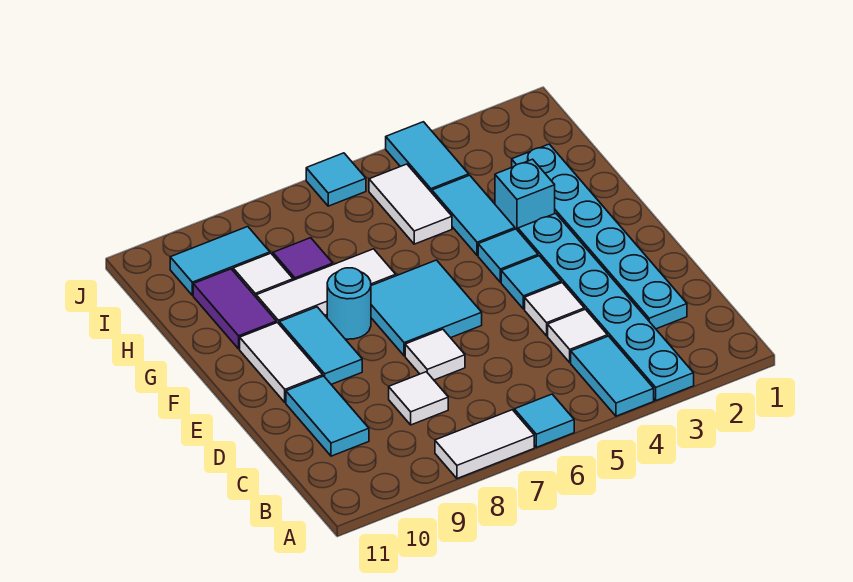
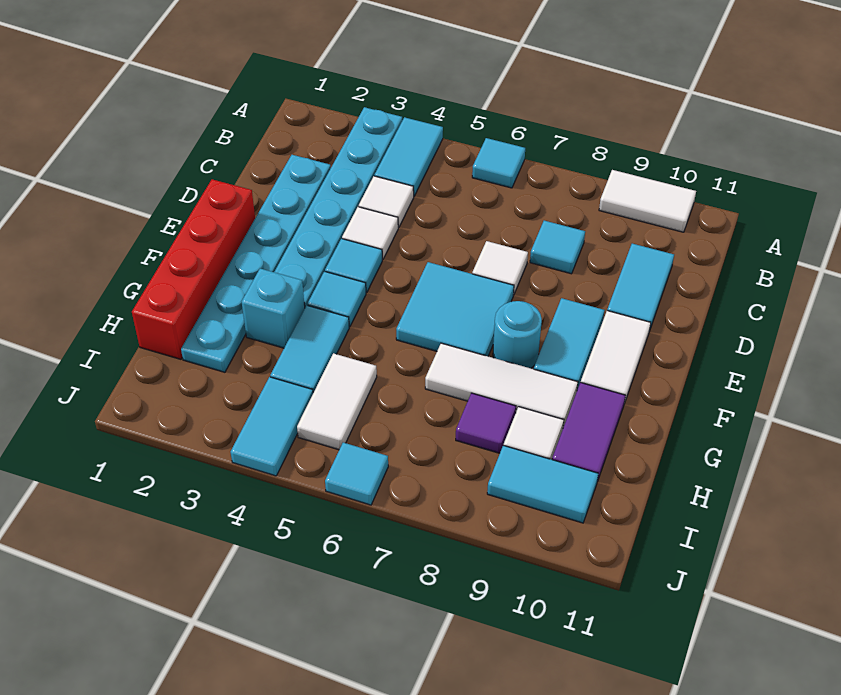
white tile A7:A8 level 1 -> white tile A9:A10 level 1
white tile C8 level 1 -> cyan tile C8 level 1
none -> red brick E1:H1 level 1

